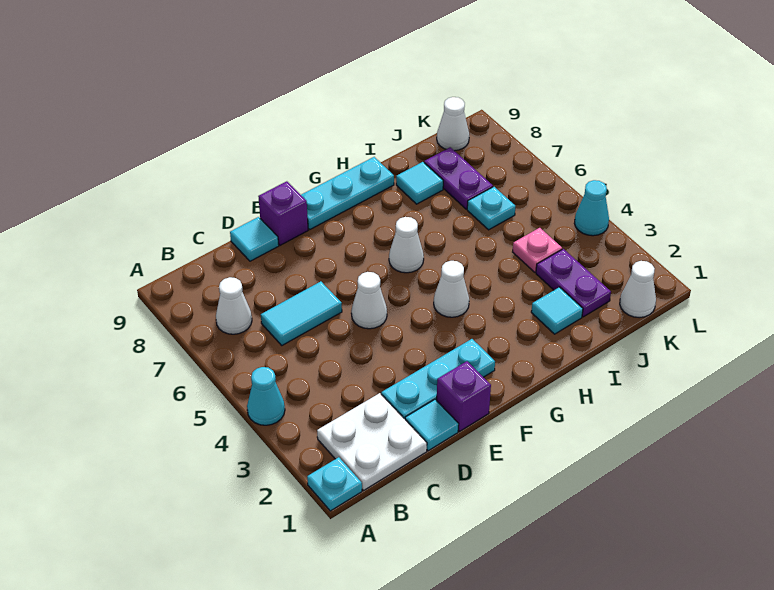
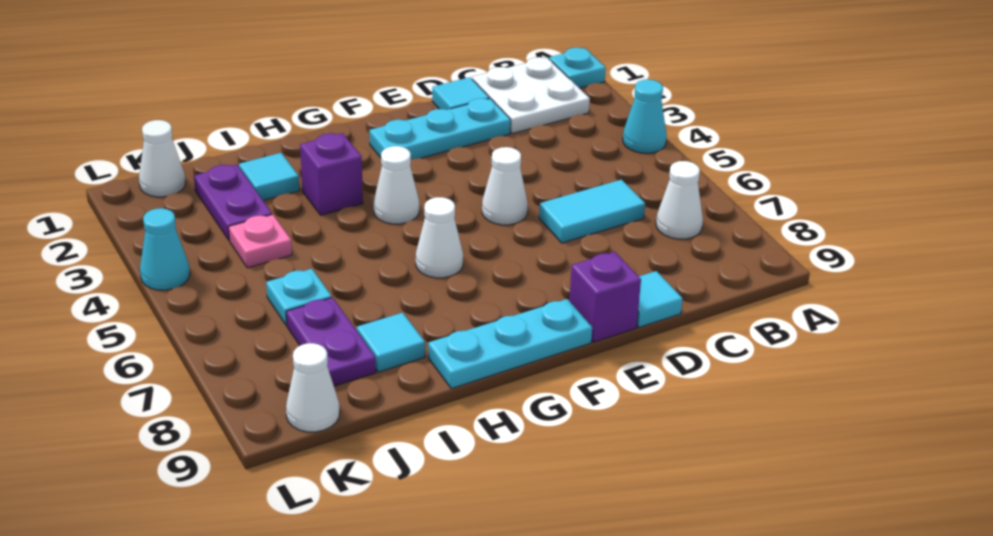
purple brick E1 level 1 -> purple brick H3 level 1

